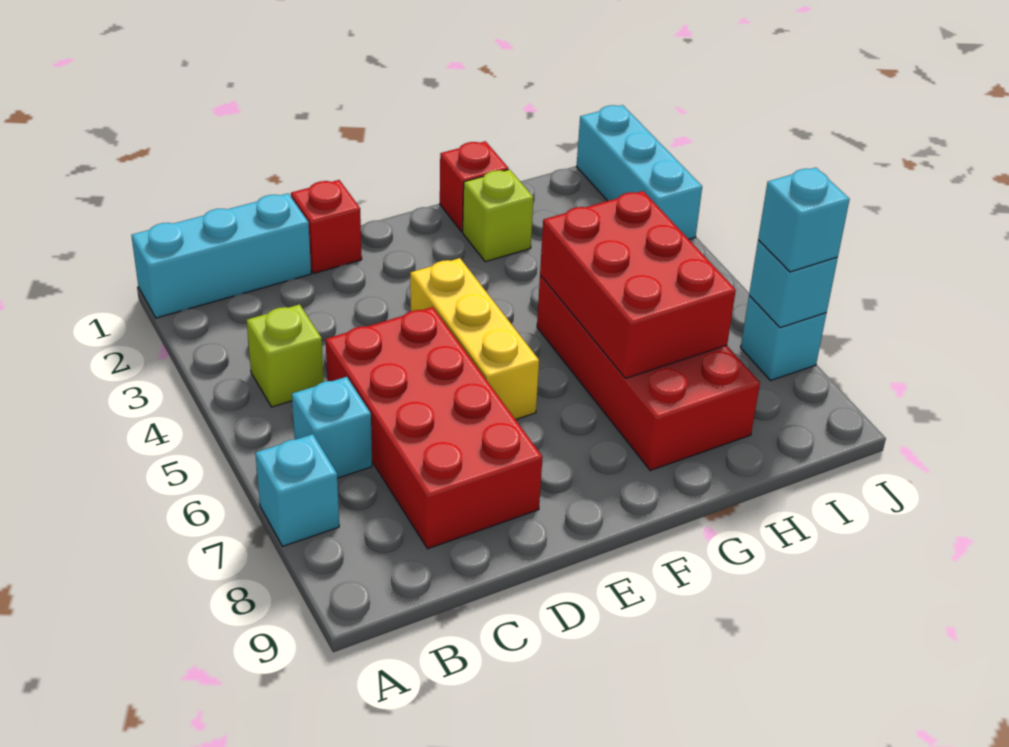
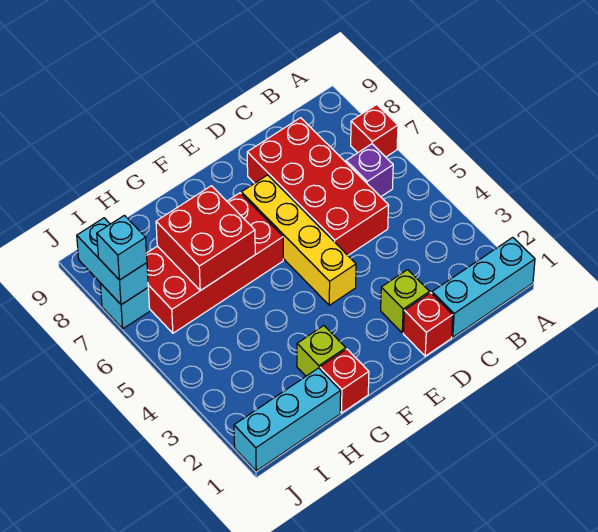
cyan brick A7 level 1 -> red brick A7 level 1
lime brick B4 level 1 -> lime brick D2 level 1
cyan brick B6 level 1 -> purple brick B6 level 1
yellow brick E4:E6 level 1 -> yellow brick E4:E7 level 1
red brick G5:H8 level 1 -> red brick F6:I7 level 1
red brick G5:H7 level 2 -> red brick G6:H7 level 2
cyan brick J1:J3 level 1 -> cyan brick H1:J1 level 1
cyan brick J7 level 2 -> cyan brick J7:J8 level 2

